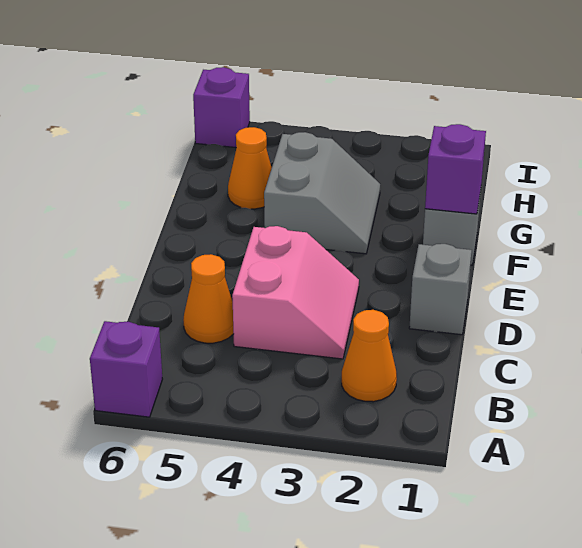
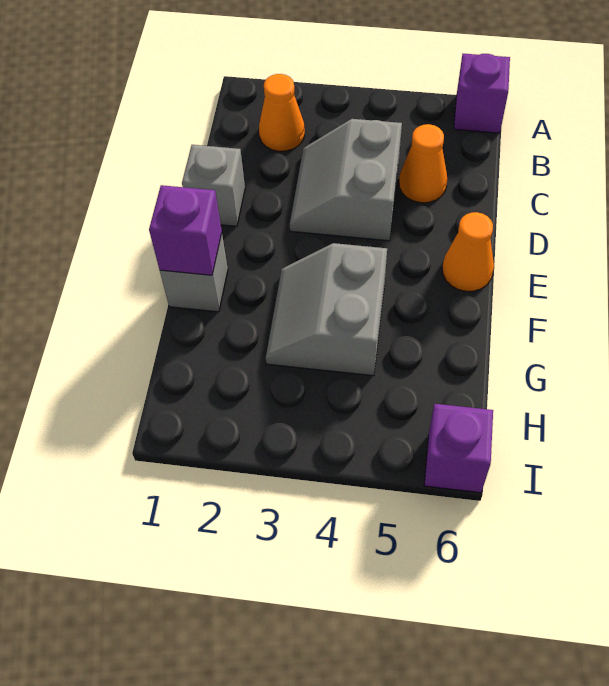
pink slope C3:D4 level 1 top 4 -> grey slope C3:D4 level 1 top 4
orange cone G5 level 1 -> orange cone E6 level 1

